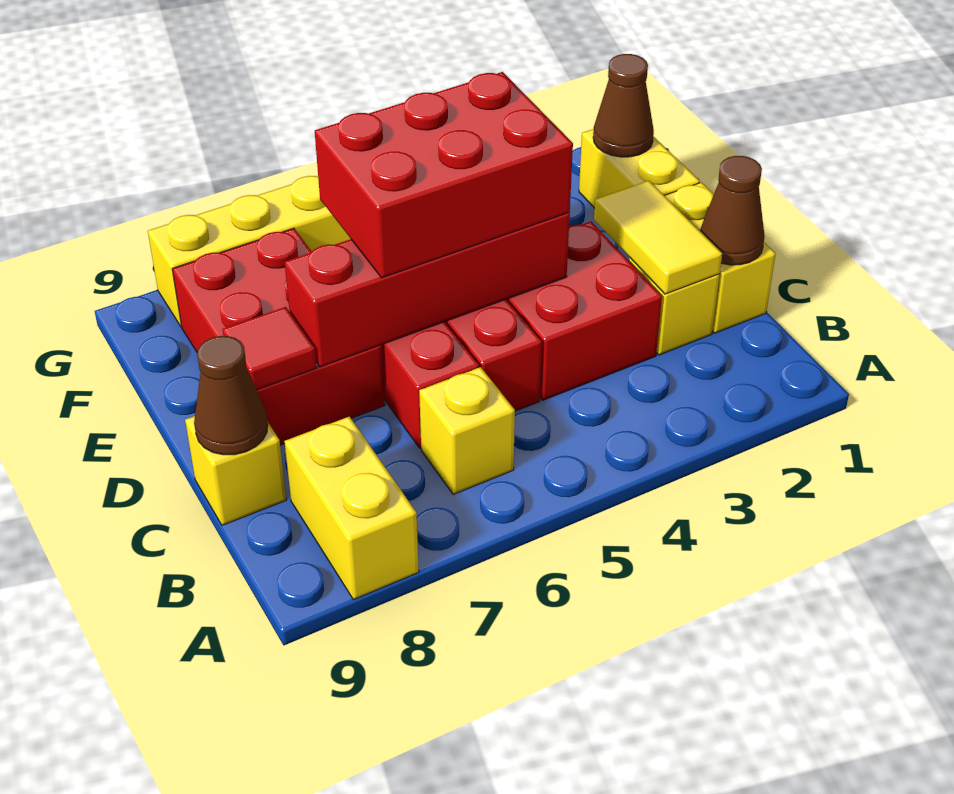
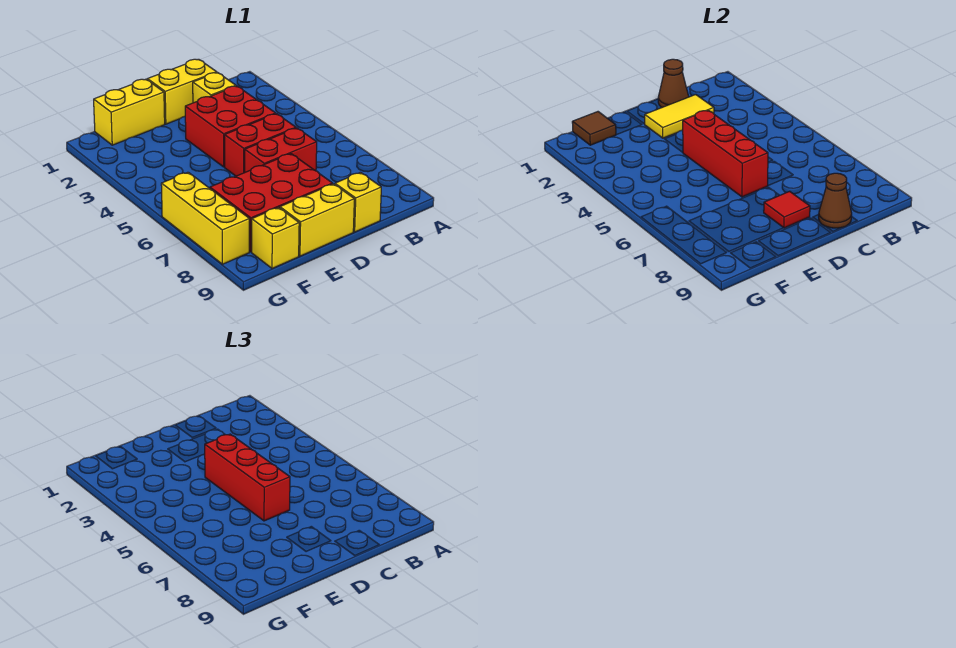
yellow brick A8:B8 level 1 -> yellow brick D9:E9 level 1
yellow brick B6 level 1 -> yellow brick F9 level 1
red brick D4:D7 level 2 -> red brick D4:D6 level 2
red brick D4:E6 level 3 -> red brick D4:D6 level 3
brown cone F1 level 2 -> brown tile F1 level 2

